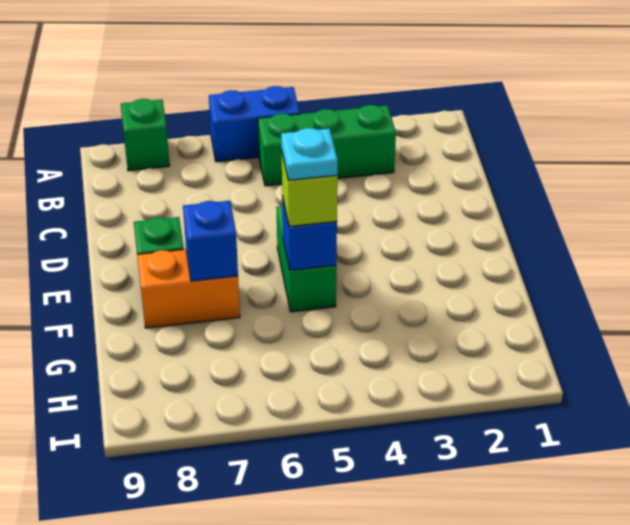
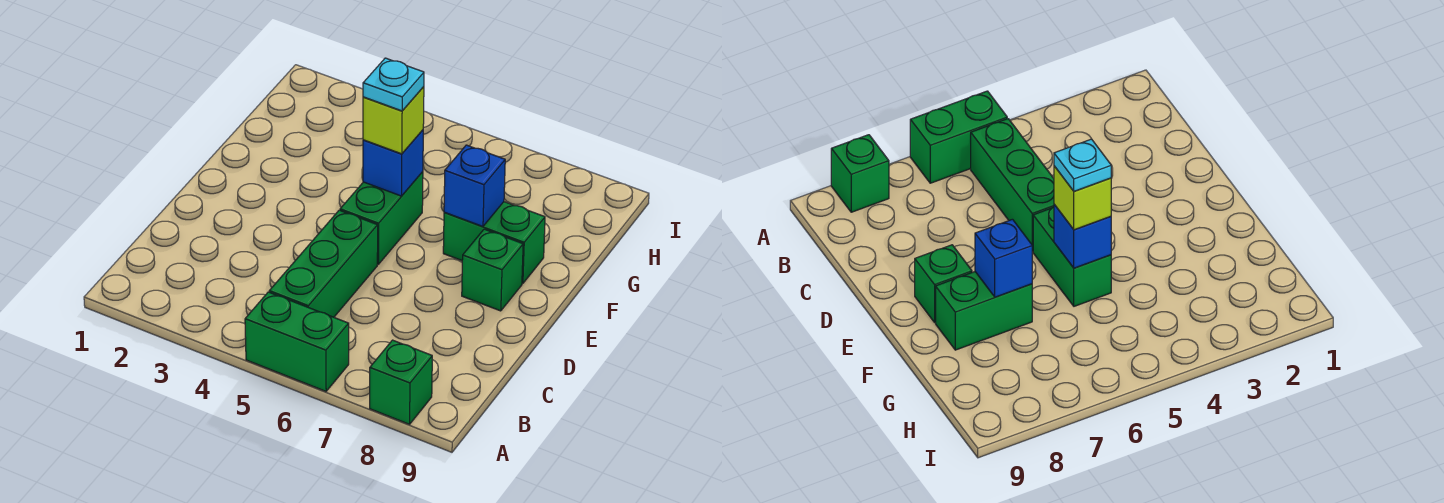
blue brick A5:A6 level 1 -> green brick A5:A6 level 1
green brick B3:B5 level 1 -> green brick B5:D5 level 1
orange brick F7:F8 level 1 -> green brick F7:F8 level 1

